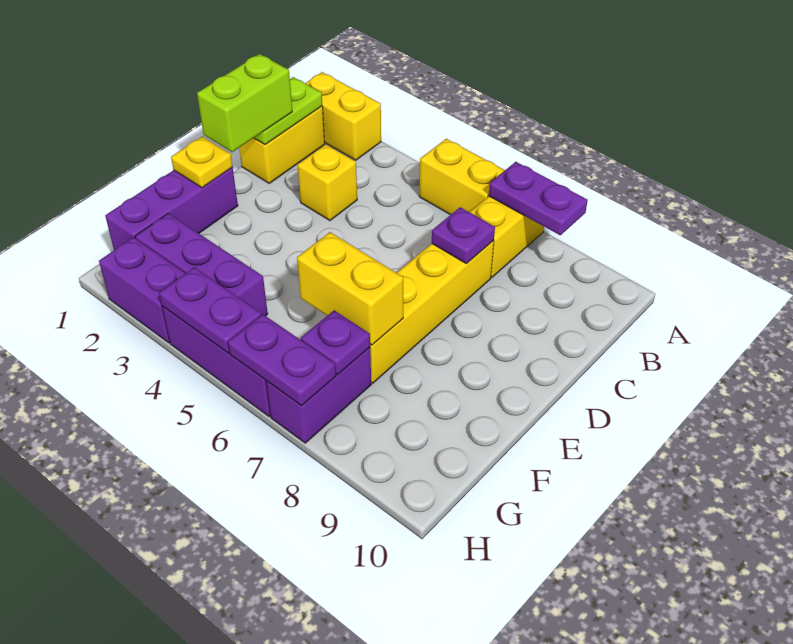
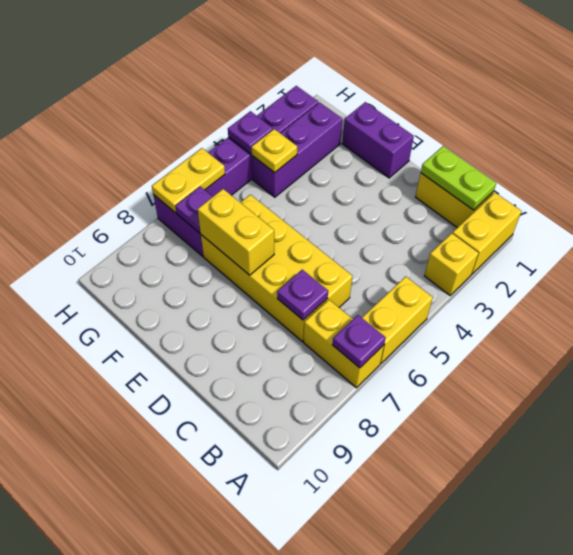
purple plate A7:A8 level 2 -> purple plate A7 level 2
lime brick C1:D1 level 3 -> none
yellow brick C3 level 1 -> yellow brick A3 level 1
yellow brick C7:F7 level 1 -> yellow brick C6:F7 level 1
purple brick E1:G1 level 1 -> purple brick E1:F1 level 1
yellow plate E1 level 2 -> yellow plate G4 level 2
yellow brick F6:F7 level 2 -> yellow brick E7:F7 level 2
purple plate H4:H5 level 2 -> purple plate H4 level 2
purple plate H6:H7 level 2 -> yellow plate H6:H7 level 2

